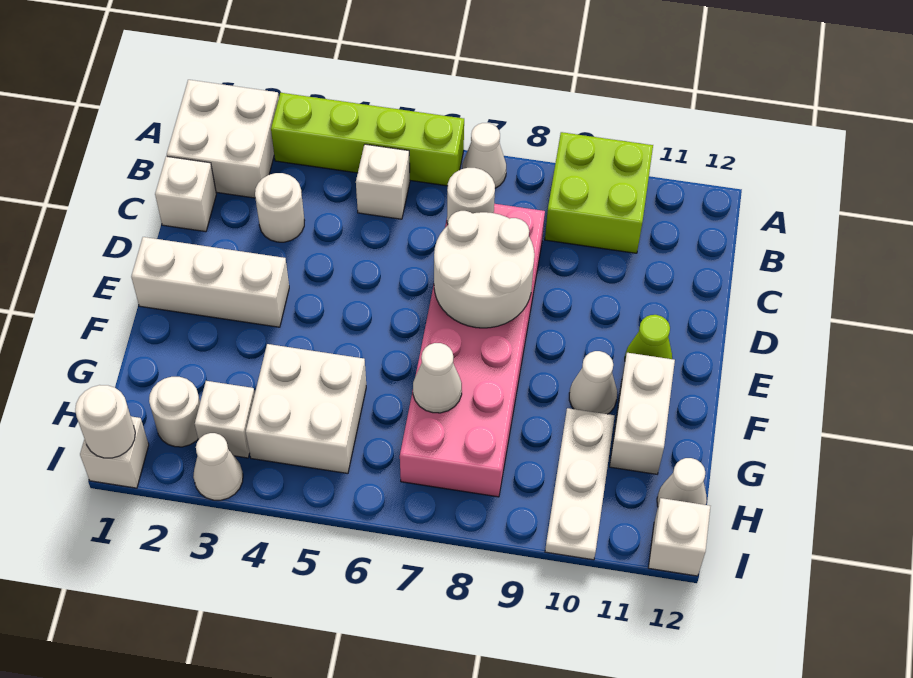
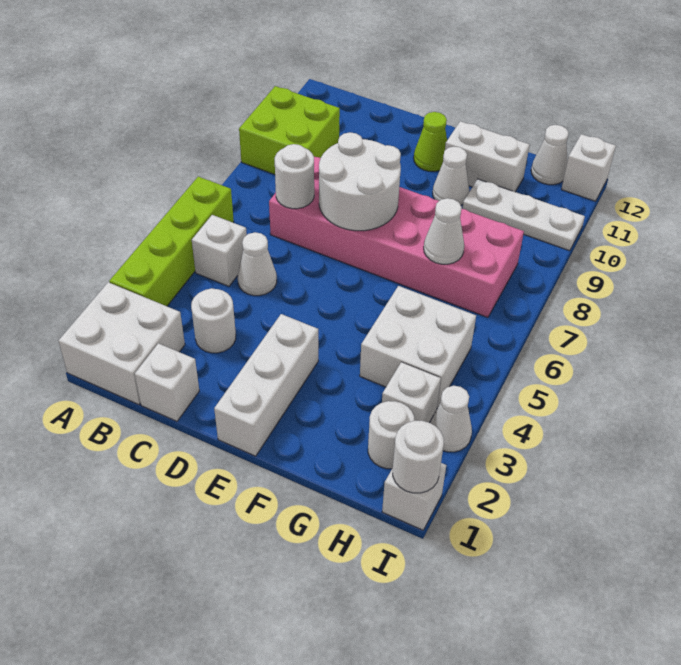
white cone A7 level 1 -> white cone C5 level 1

